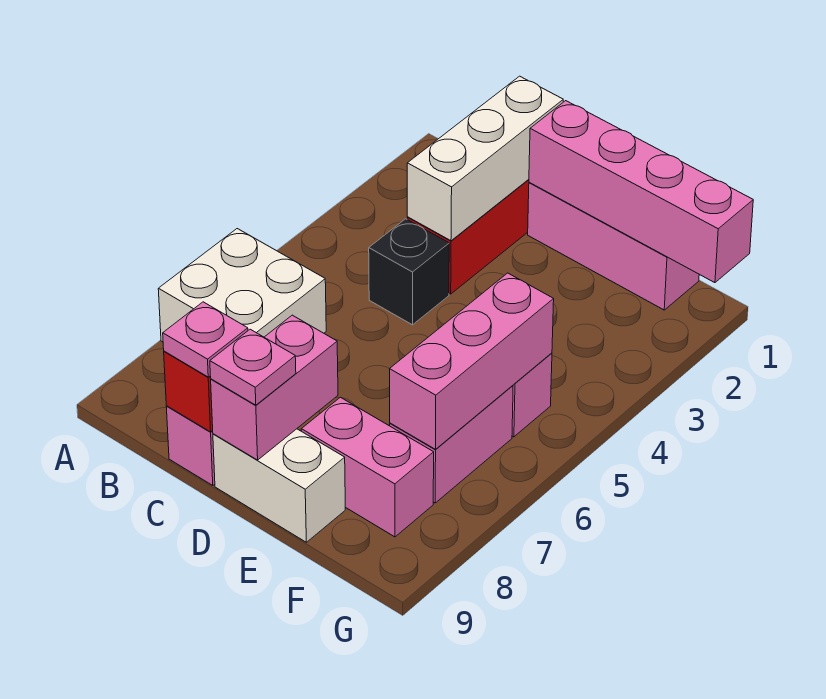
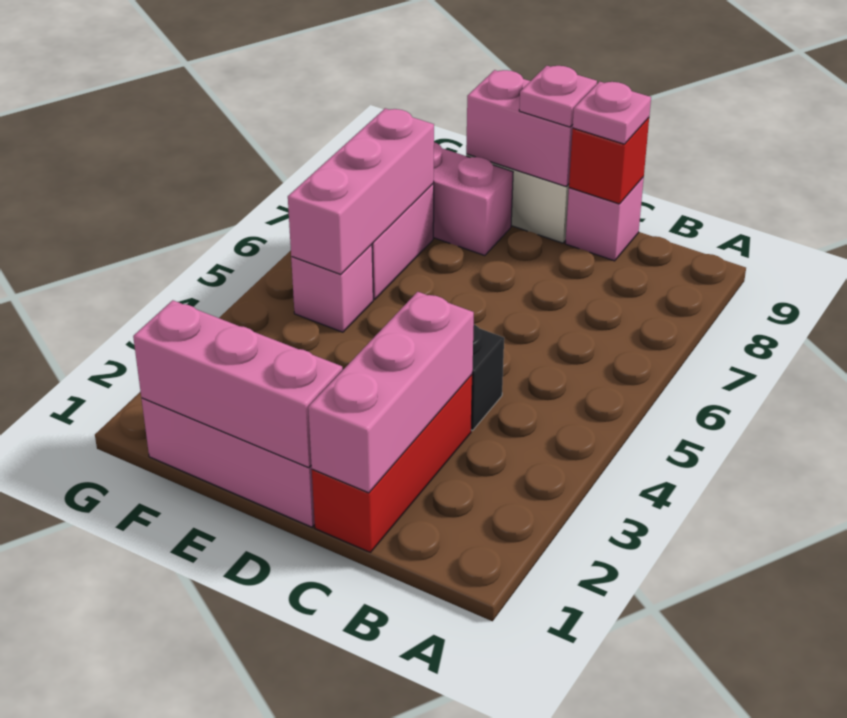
white brick A6:B7 level 1 -> none
white brick C1:C3 level 2 -> pink brick C1:C3 level 2
pink brick D1:G1 level 2 -> pink brick D1:F1 level 2
pink brick D8:D9 level 2 -> pink brick D9:E9 level 2

